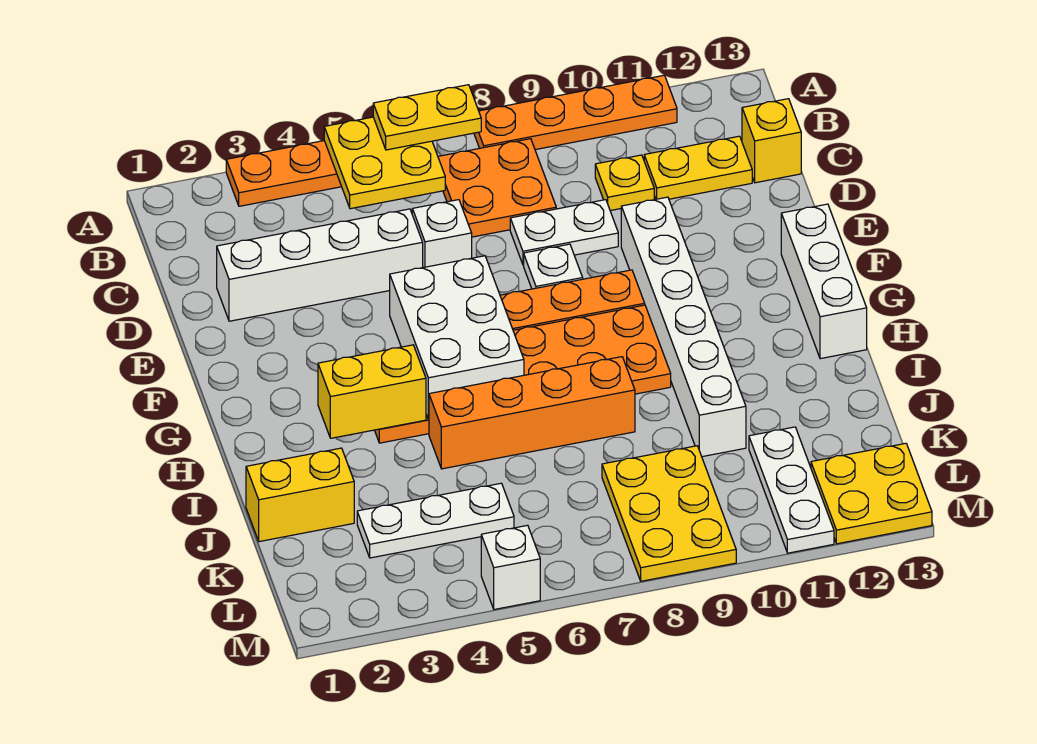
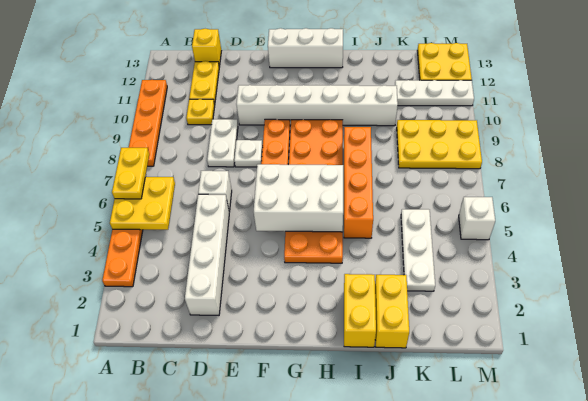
orange plate B7:C8 level 1 -> none
yellow brick H3:H4 level 2 -> yellow brick I1:I2 level 1

